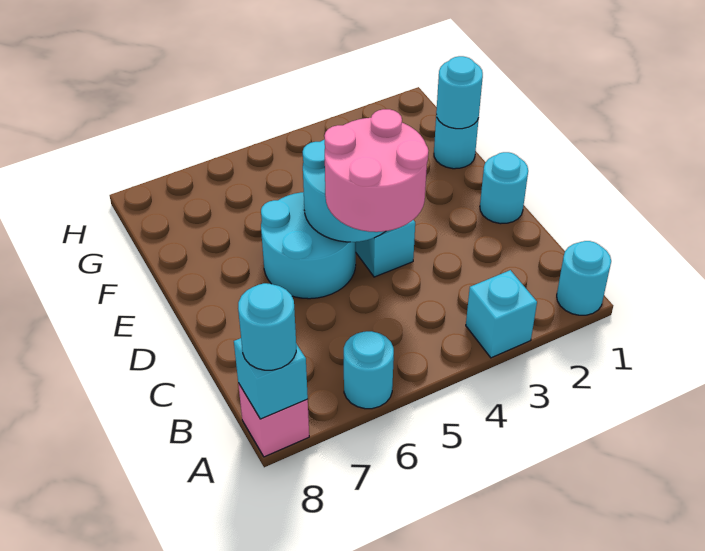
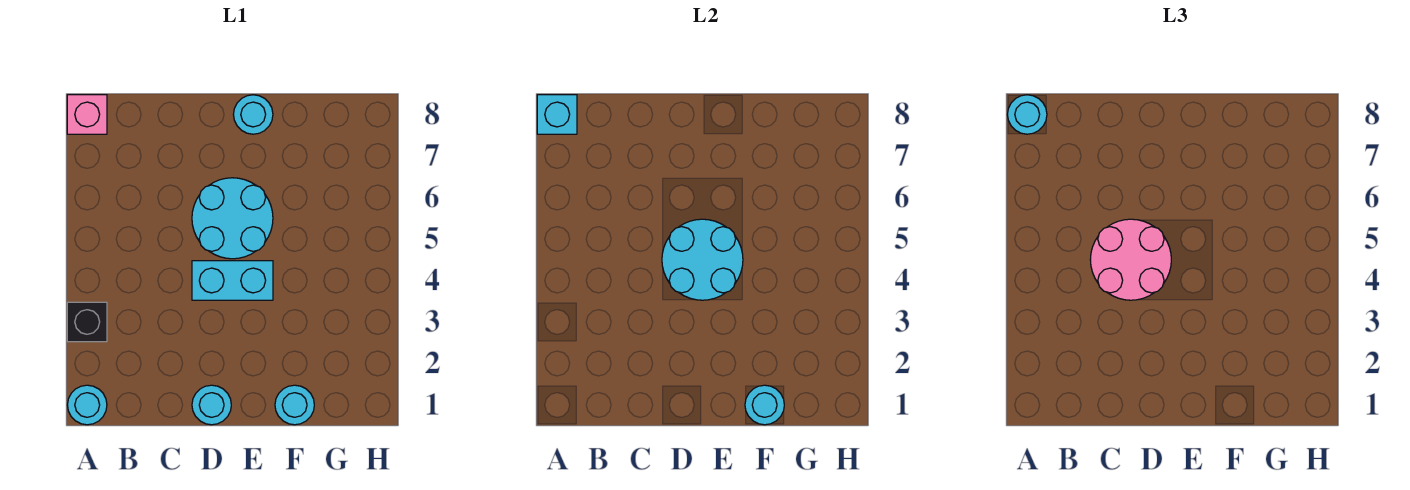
cyan brick A3 level 1 -> black brick A3 level 1
cyan round brick A6 level 1 -> cyan round brick E8 level 1

